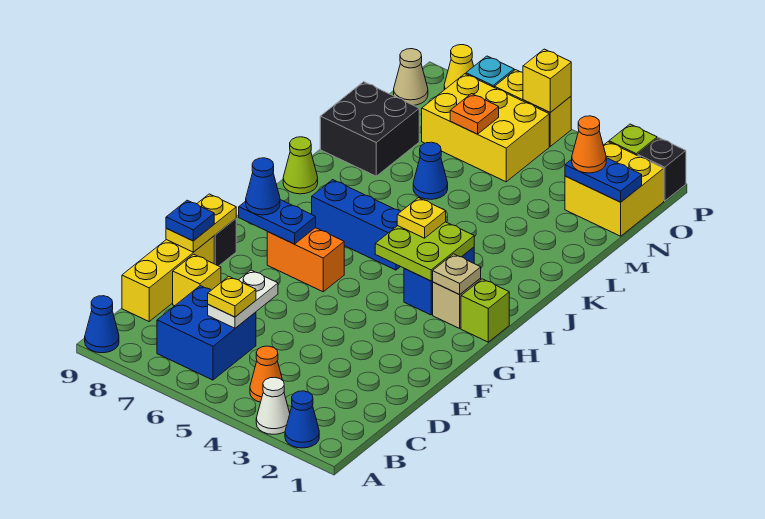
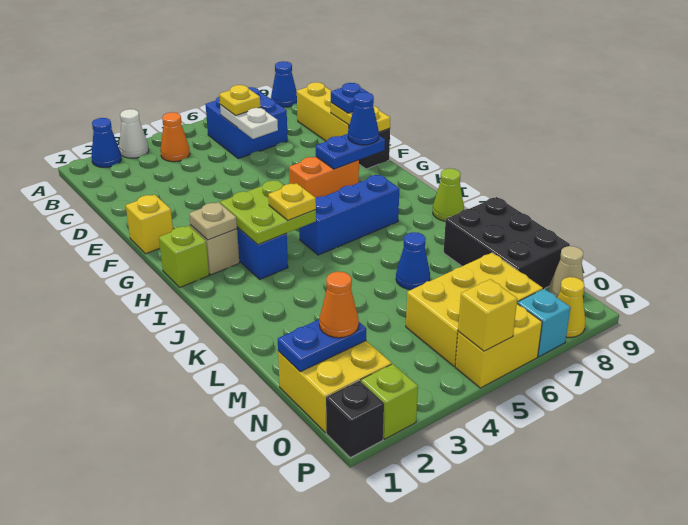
yellow brick D8 level 1 -> yellow brick F1 level 1
black brick L8:M9 level 1 -> black brick L8:N9 level 1
orange plate N6 level 2 -> none

